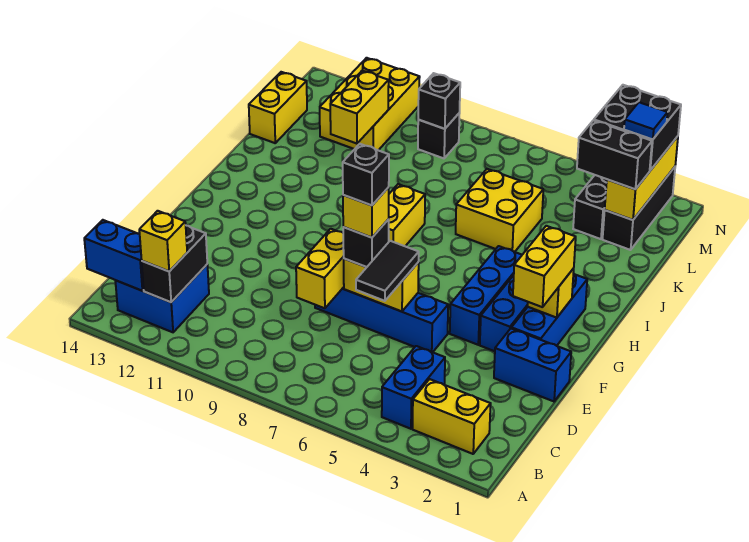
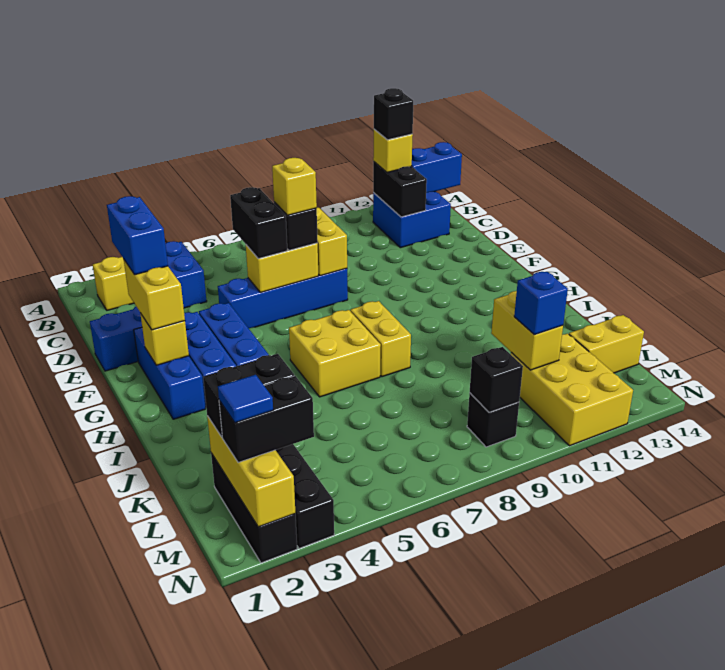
black tile D6:E6 level 3 -> black brick D6:E6 level 3
none -> blue brick E2:F2 level 4
black brick E7 level 5 -> black brick B12 level 4
yellow brick J5:K6 level 1 -> yellow brick H6:I7 level 1
yellow brick K14:L14 level 1 -> yellow brick L13:L14 level 1
none -> blue brick L11 level 3
black brick M2:N3 level 3 -> black brick M2:M3 level 3

